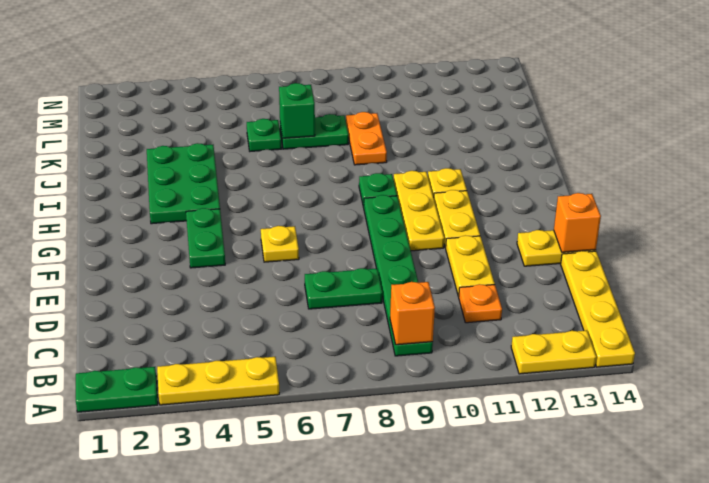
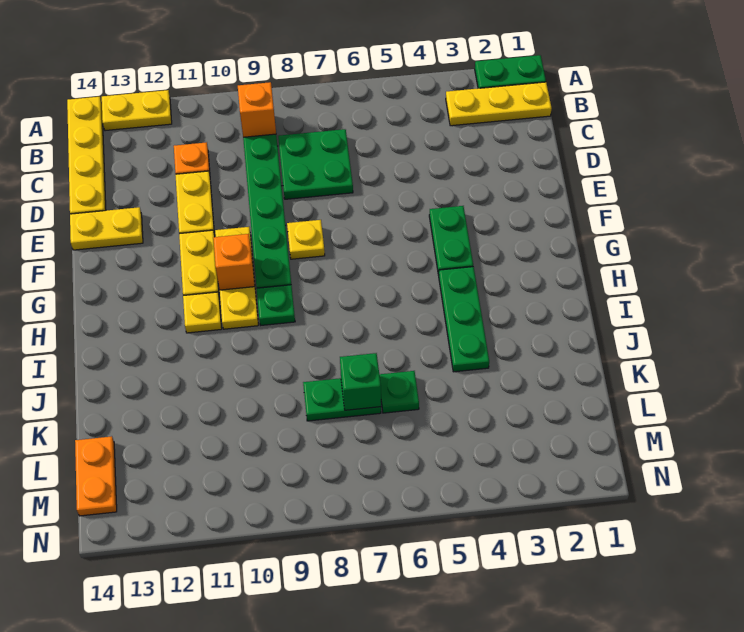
yellow plate A3:A5 level 1 -> yellow plate B1:B3 level 1
green plate D7:D8 level 1 -> green plate C7:D8 level 1
orange brick E14 level 2 -> orange brick G10 level 2
yellow plate F6 level 1 -> yellow plate F8 level 1
green plate H3:J4 level 1 -> green plate H4:J4 level 1
orange plate J9:K9 level 1 -> orange plate L14:M14 level 1

